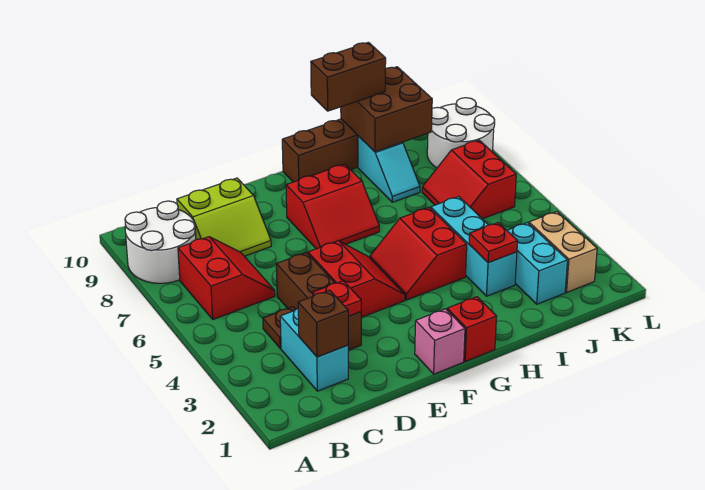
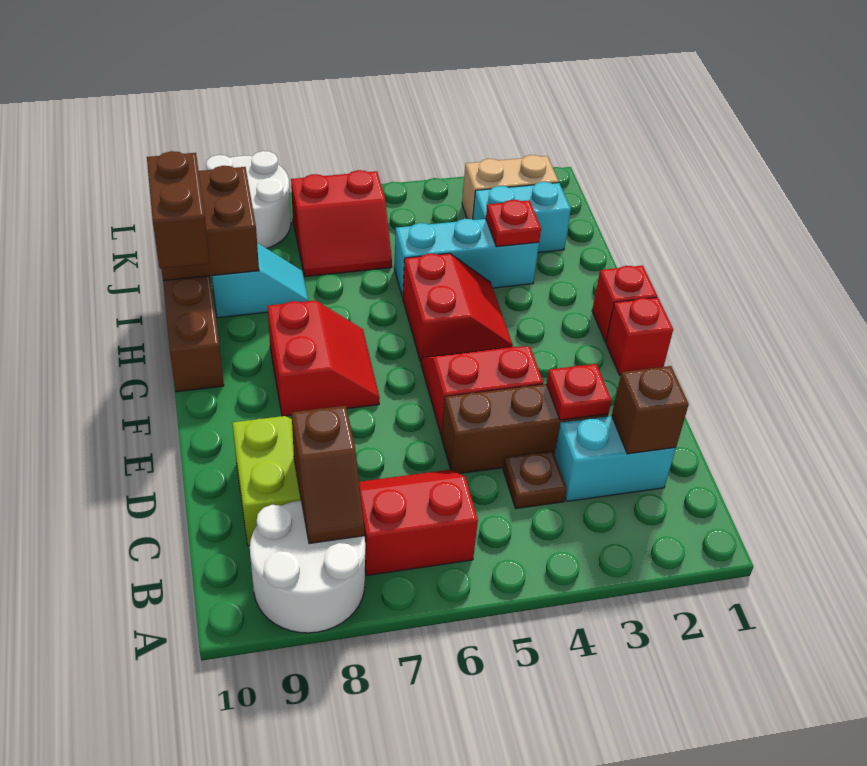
none -> brown slope B8:C8 level 2 top C
pink brick F1 level 1 -> red brick F1 level 1
red slope G4:H5 level 1 top H -> red slope G4:H5 level 1 top 5

